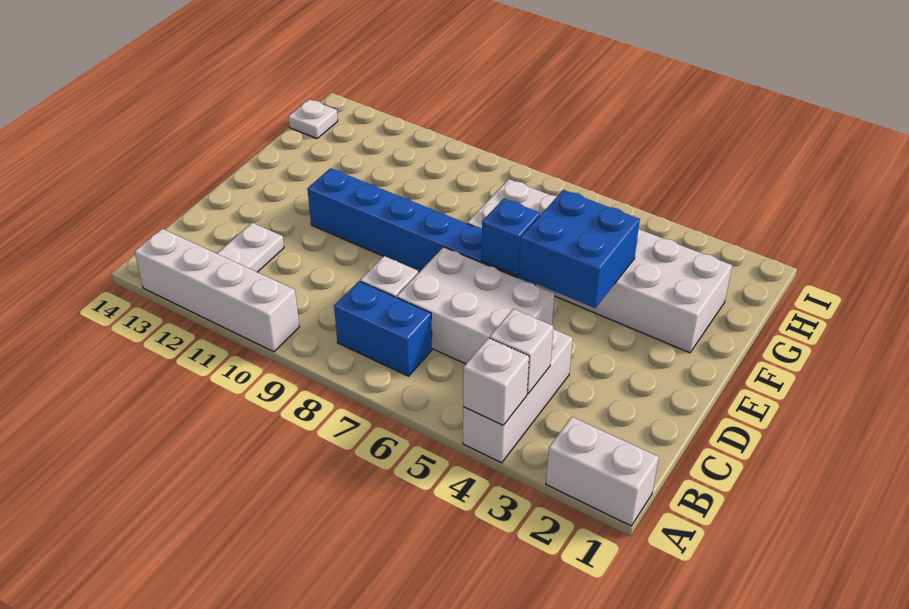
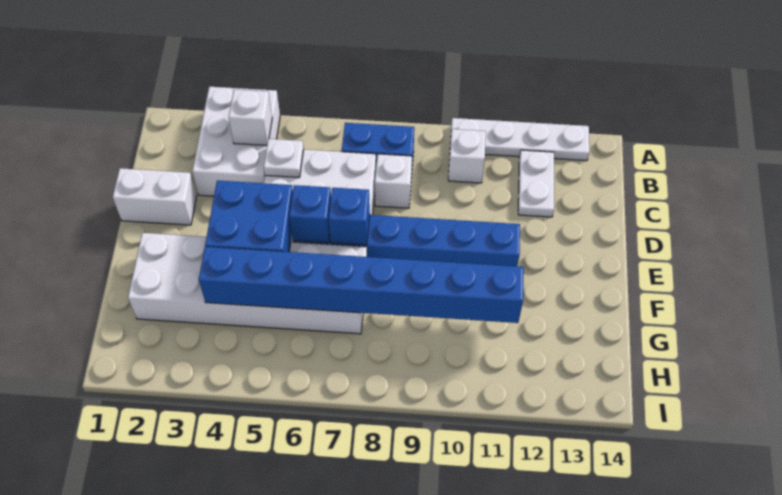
white brick A1:A2 level 1 -> white brick D1:D2 level 1
white brick A4:C4 level 1 -> white brick A3:C4 level 1
white brick A4 level 2 -> white brick B10 level 1
white brick A10:A13 level 1 -> white plate A10:A13 level 1
none -> blue brick E7 level 2
none -> blue brick G4:G11 level 2
white plate H14 level 1 -> white plate C5 level 2

